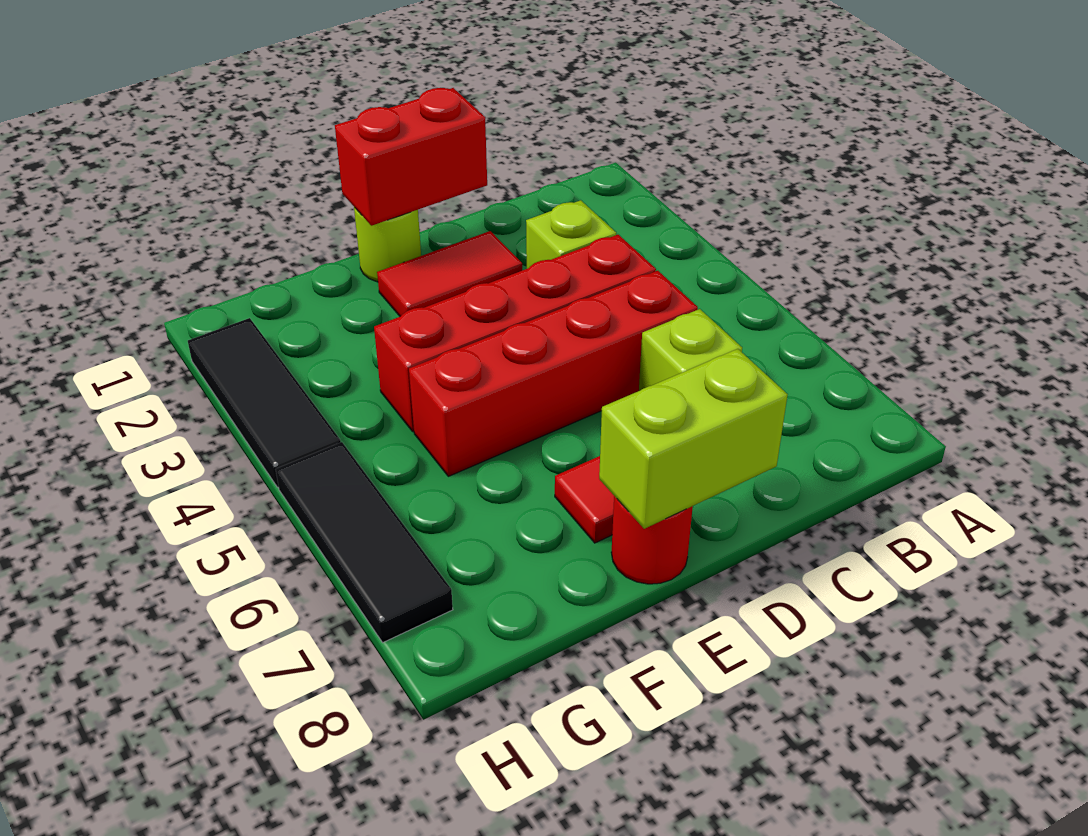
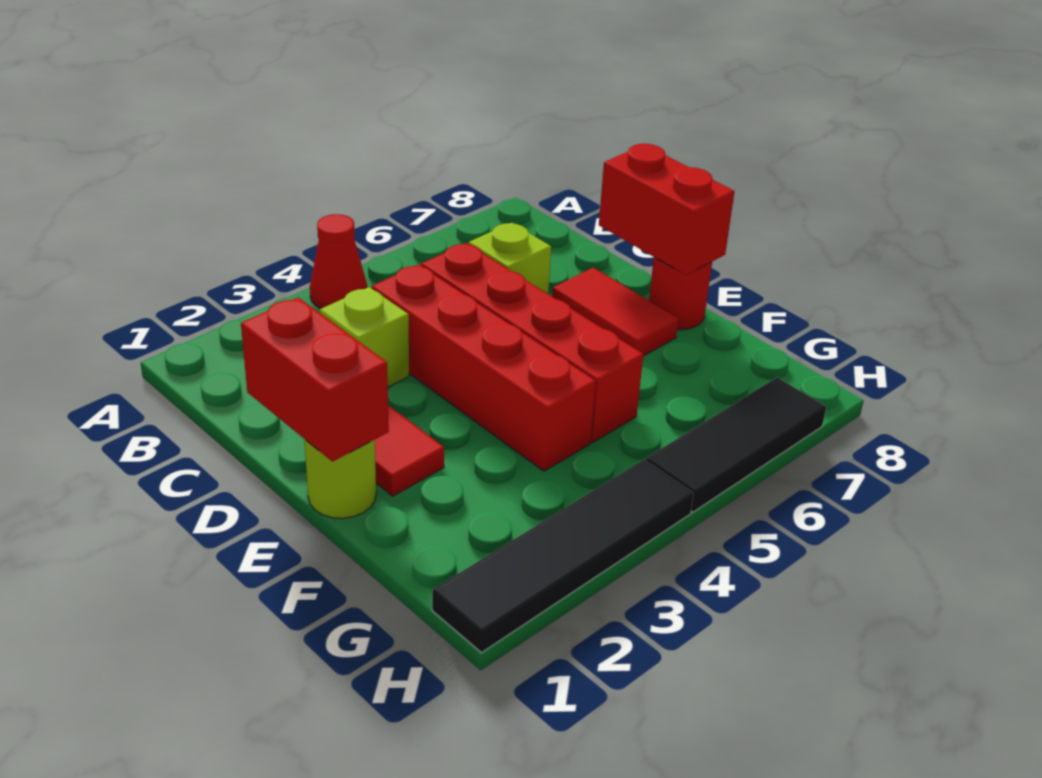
none -> red cone A4 level 1
lime brick D8:E8 level 2 -> red brick D8:E8 level 2
black tile H2:H4 level 1 -> black tile H1:H4 level 1

